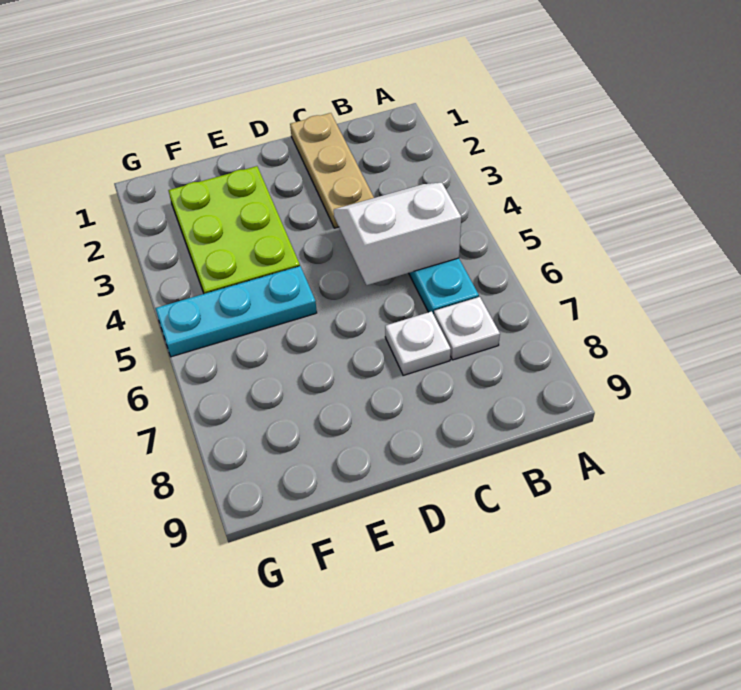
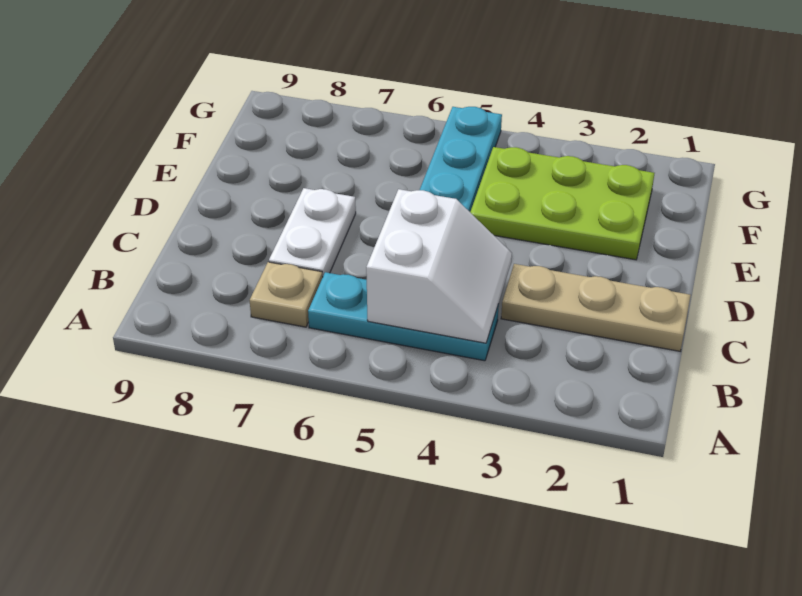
white plate B7 level 1 -> tan plate B7 level 1
white plate C7 level 1 -> white plate C7:D7 level 1

